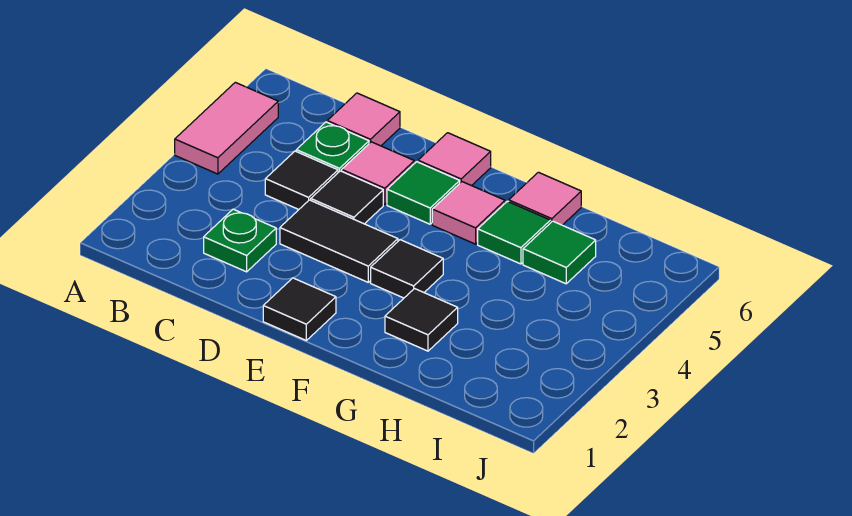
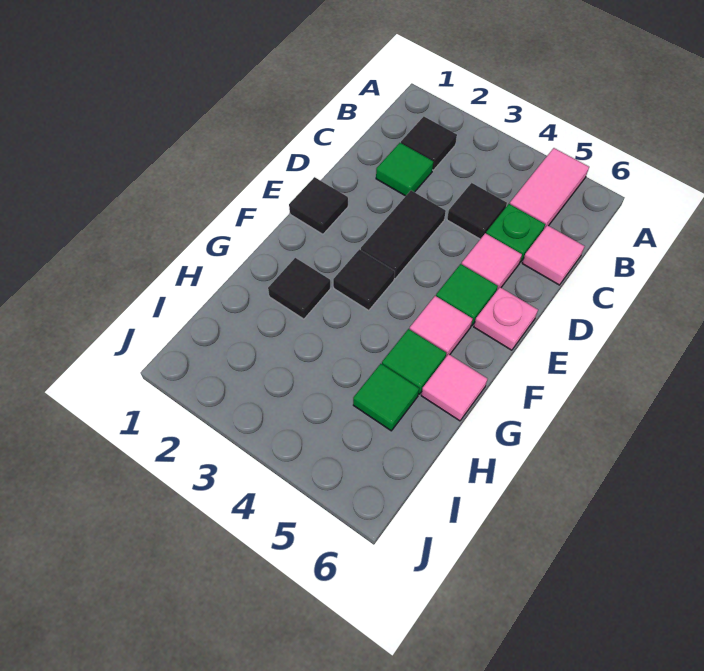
pink tile A4:A5 level 1 -> pink tile A5:B5 level 1
green plate C2 level 1 -> green tile C2 level 1
black tile D4 level 1 -> black tile B2 level 1
pink tile E6 level 1 -> pink plate E6 level 1

